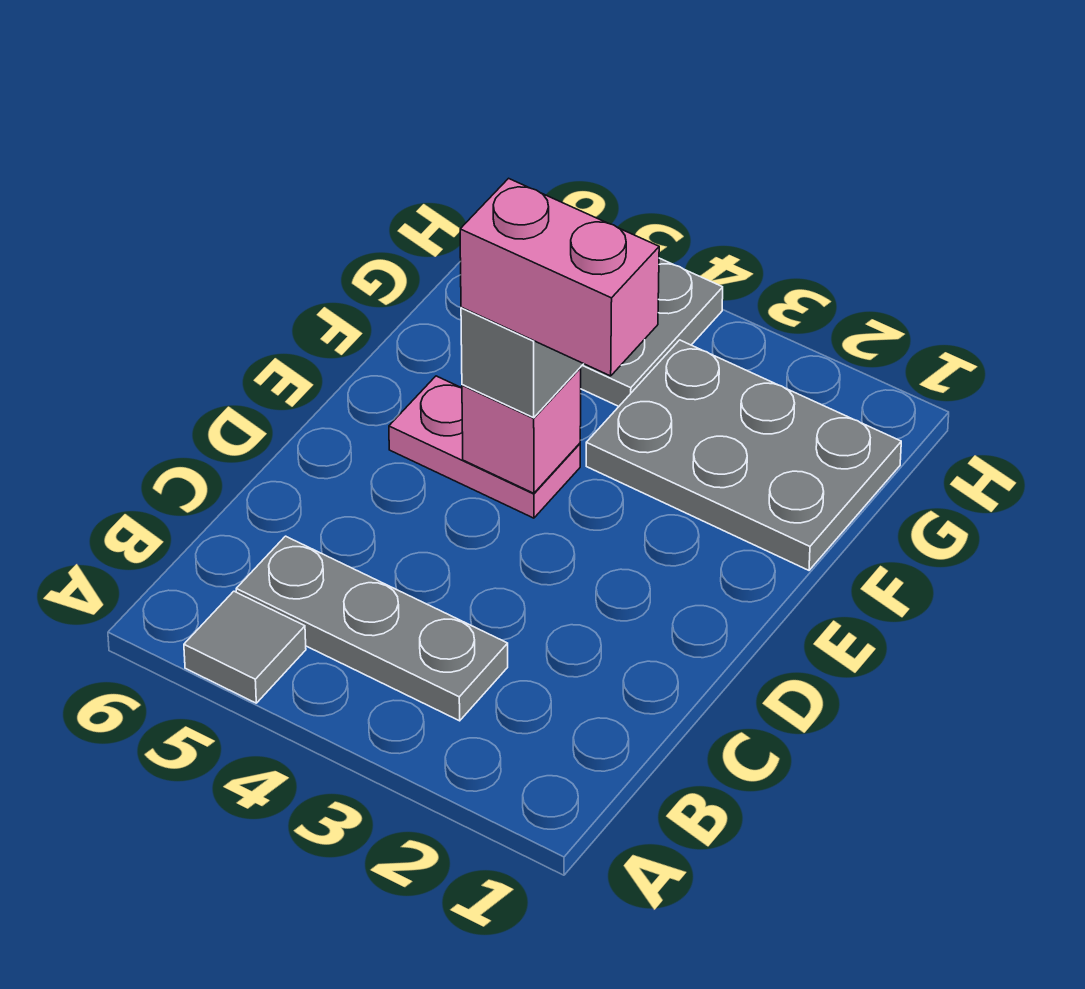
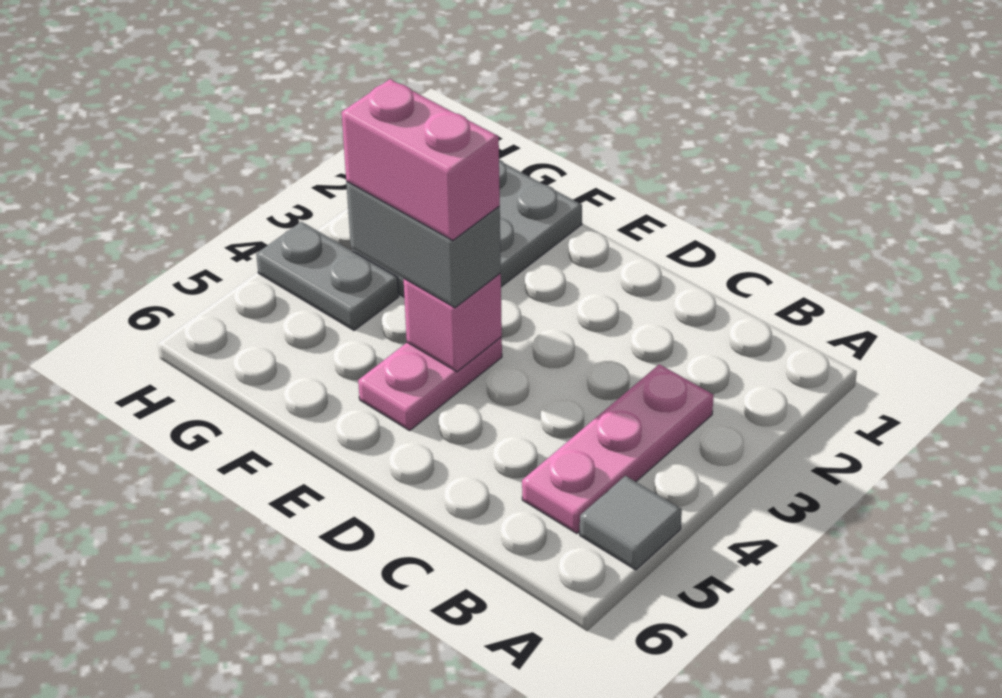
grey plate B3:B5 level 1 -> pink plate B3:B5 level 1
pink brick E3:E4 level 4 -> pink brick E4:F4 level 4

